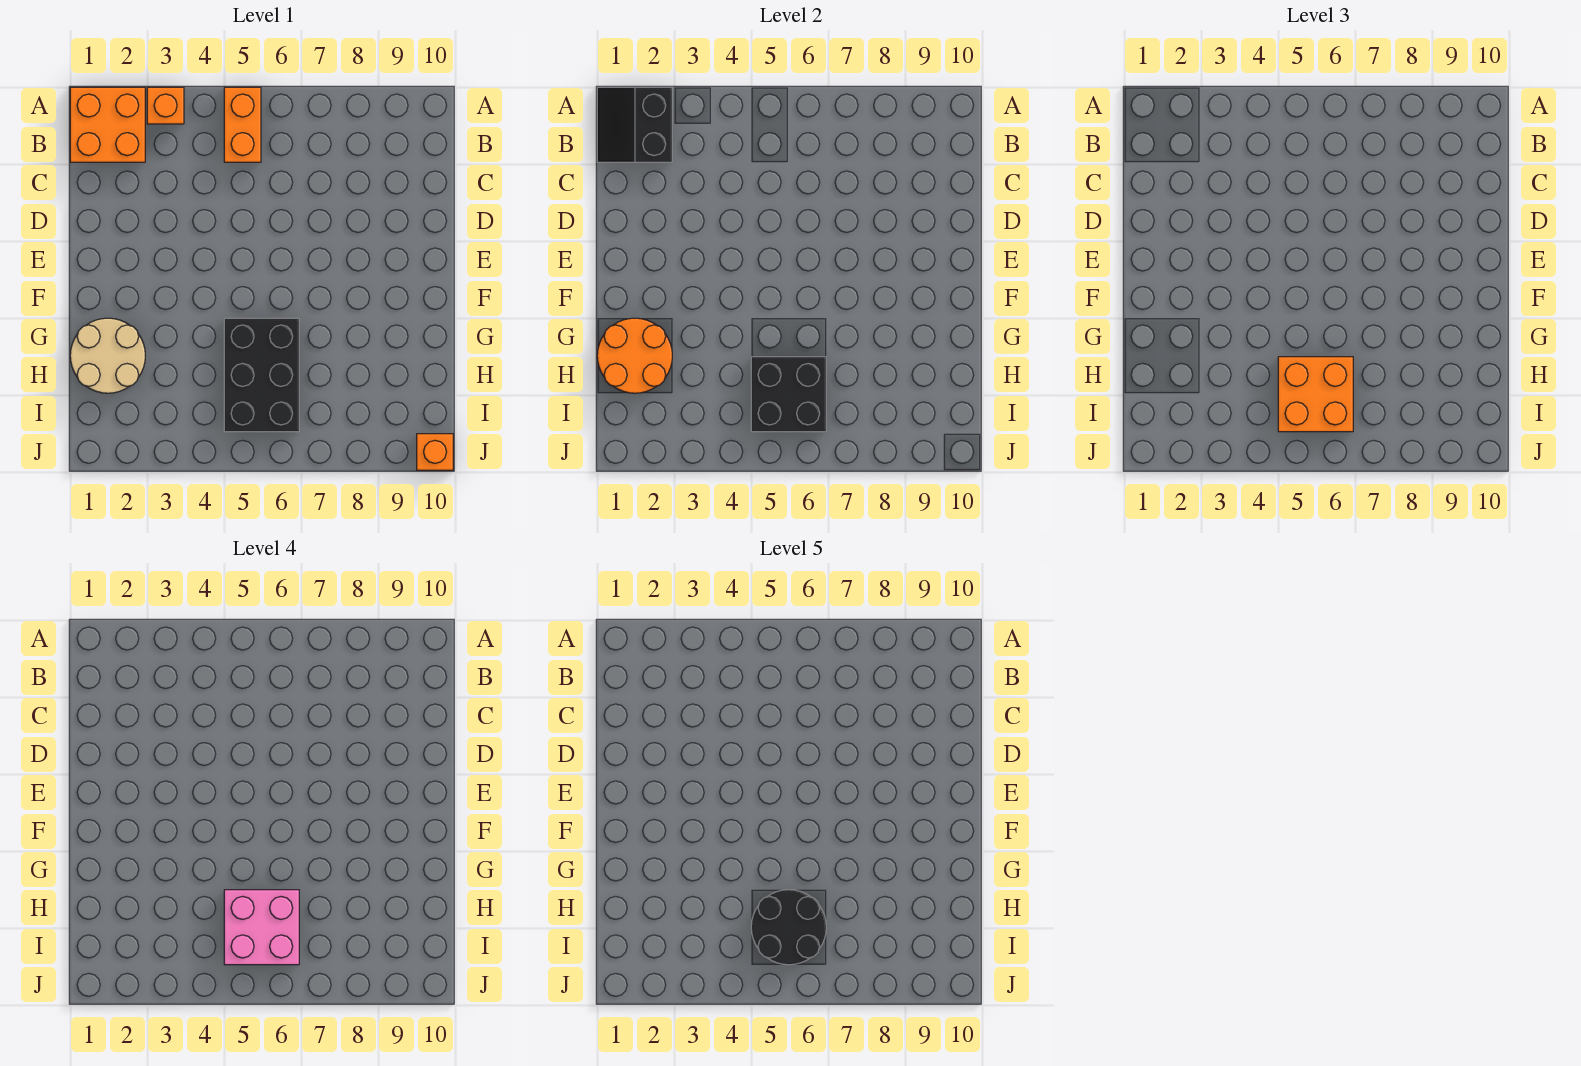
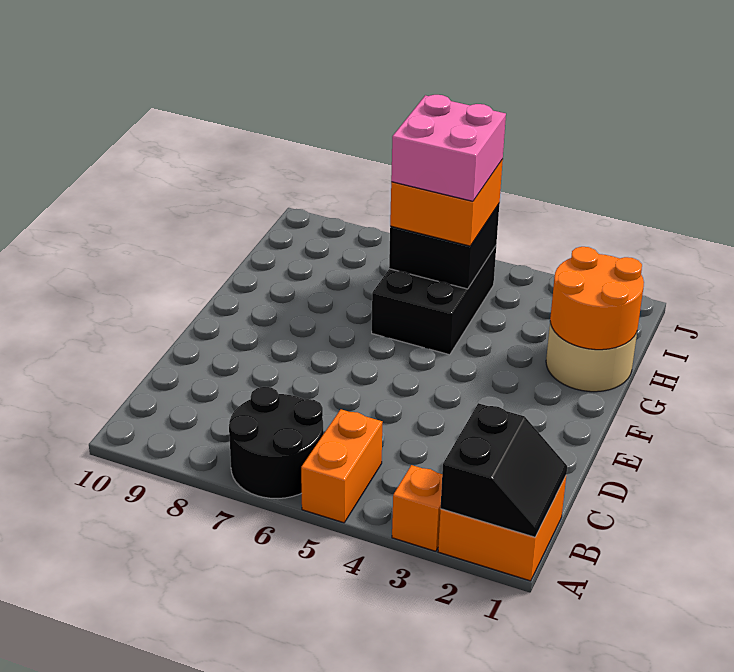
black round brick H5:I6 level 5 -> black round brick A6:B7 level 1
orange brick J10 level 1 -> none

